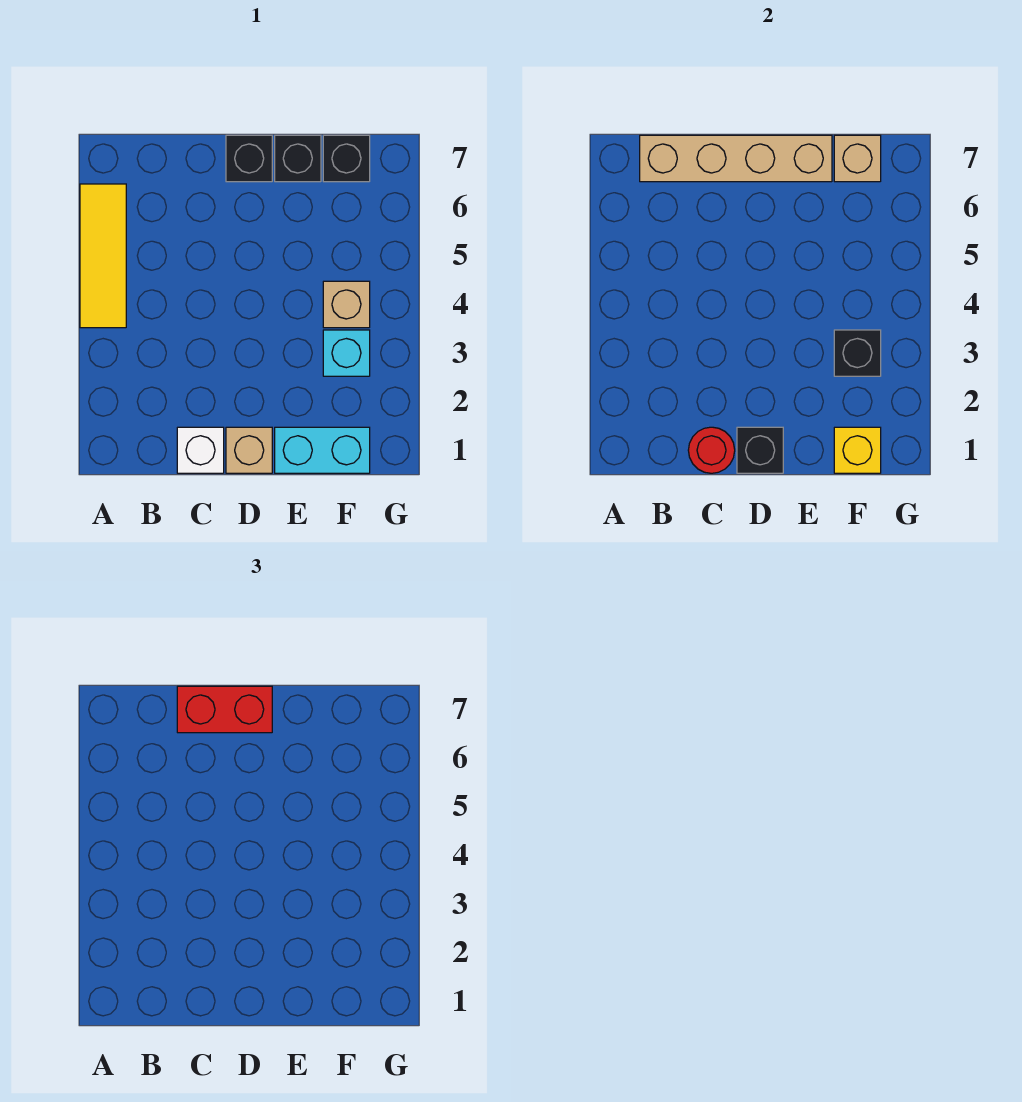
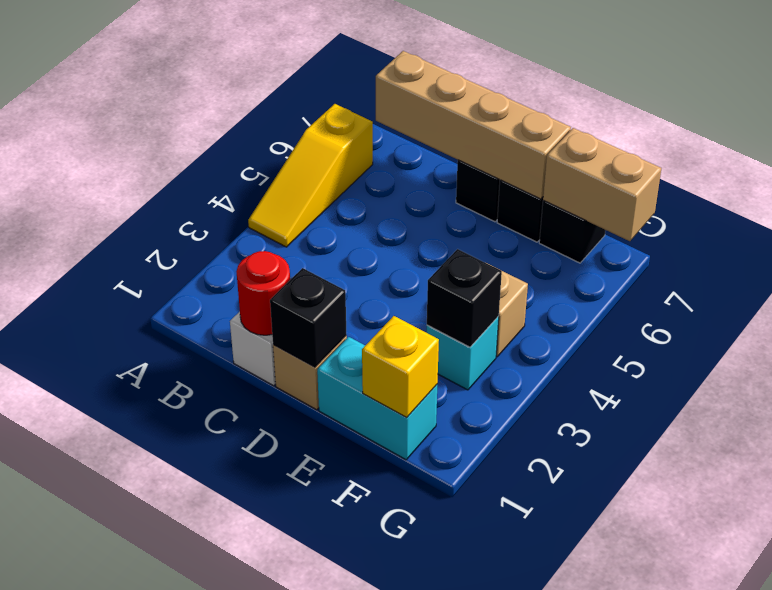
yellow tile A4:A6 level 1 -> yellow slope A4:A6 level 1 top 6
red brick C7:D7 level 3 -> none
tan brick F7 level 2 -> tan brick F7:G7 level 2

